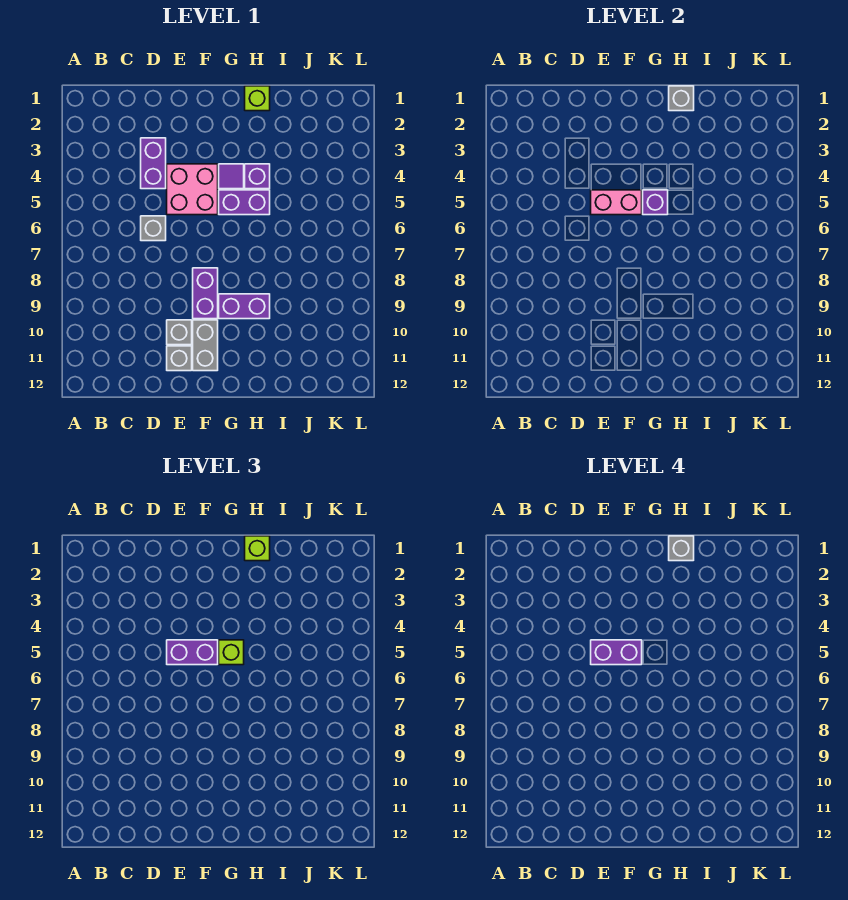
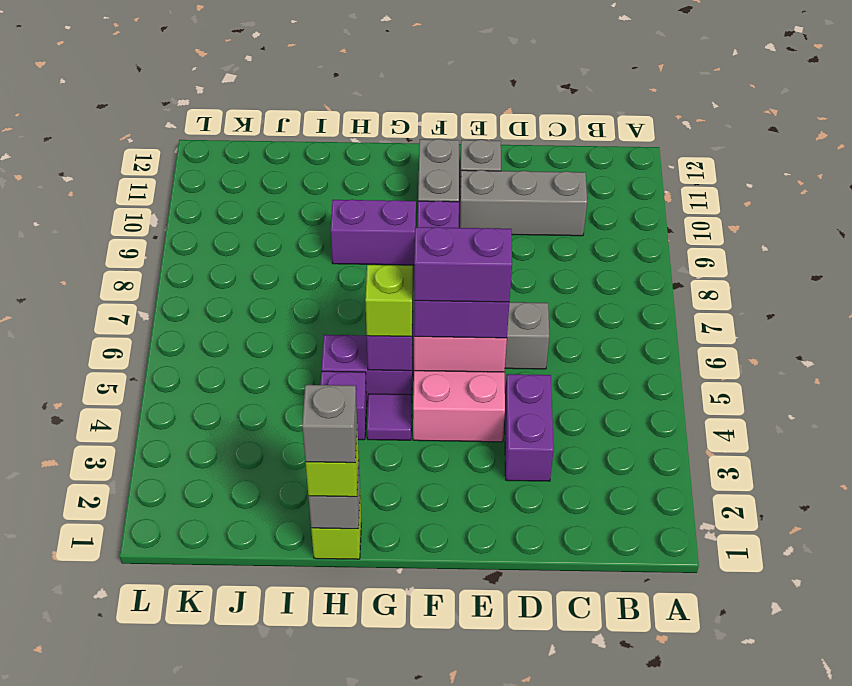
grey brick E10 level 1 -> grey brick C10:E10 level 1

